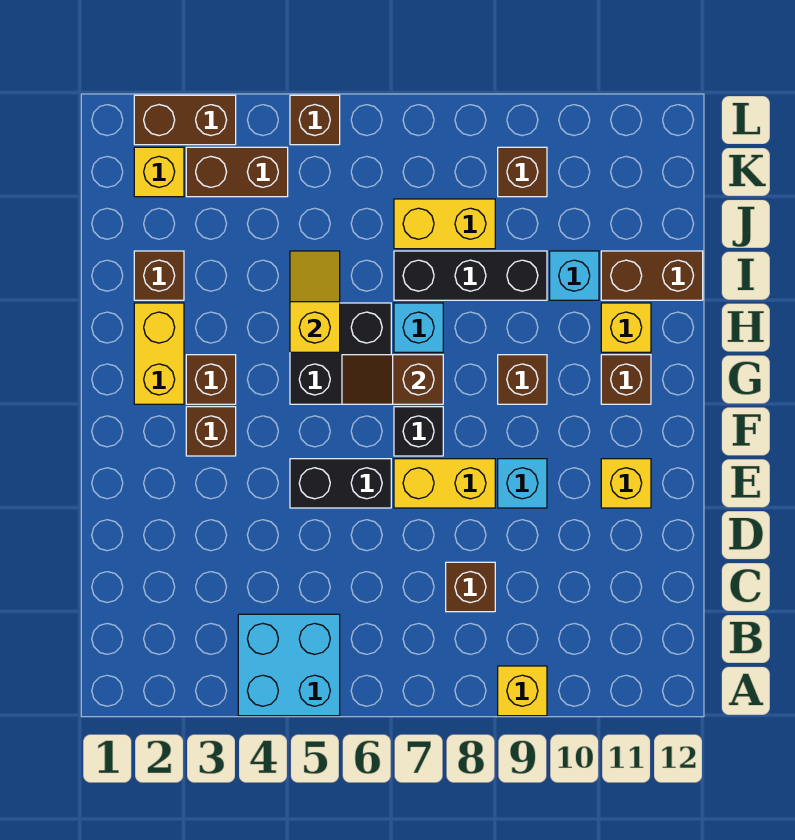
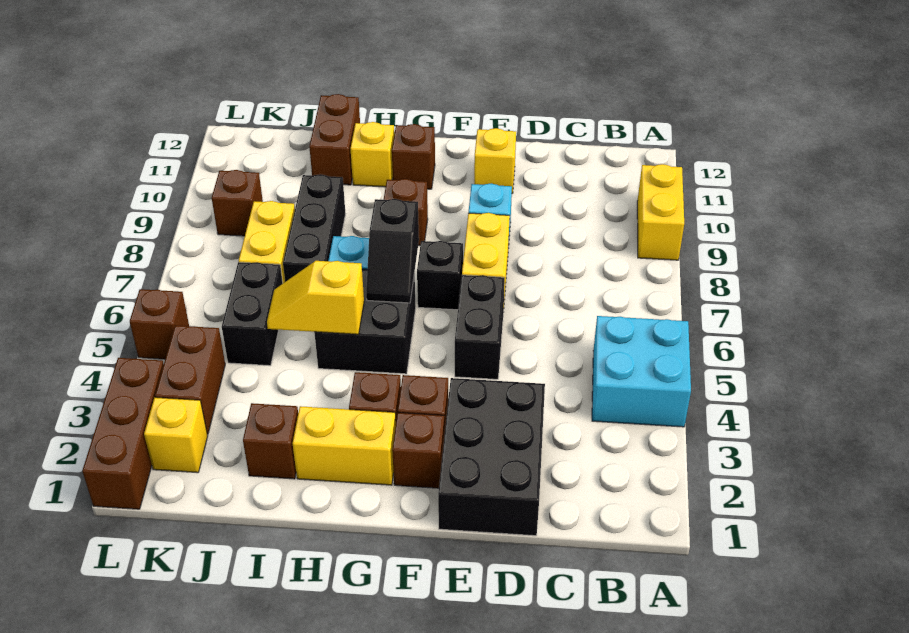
yellow brick A9 level 1 -> yellow brick A9:A10 level 1
brown brick C8 level 1 -> brown brick F2 level 1
none -> black brick D1:E3 level 1
brown slope G6:G7 level 2 top 7 -> black slope G6:G7 level 2 top 7
cyan brick I10 level 1 -> none
none -> black brick J5:J6 level 1
brown brick L2:L3 level 1 -> brown brick L1:L3 level 1

